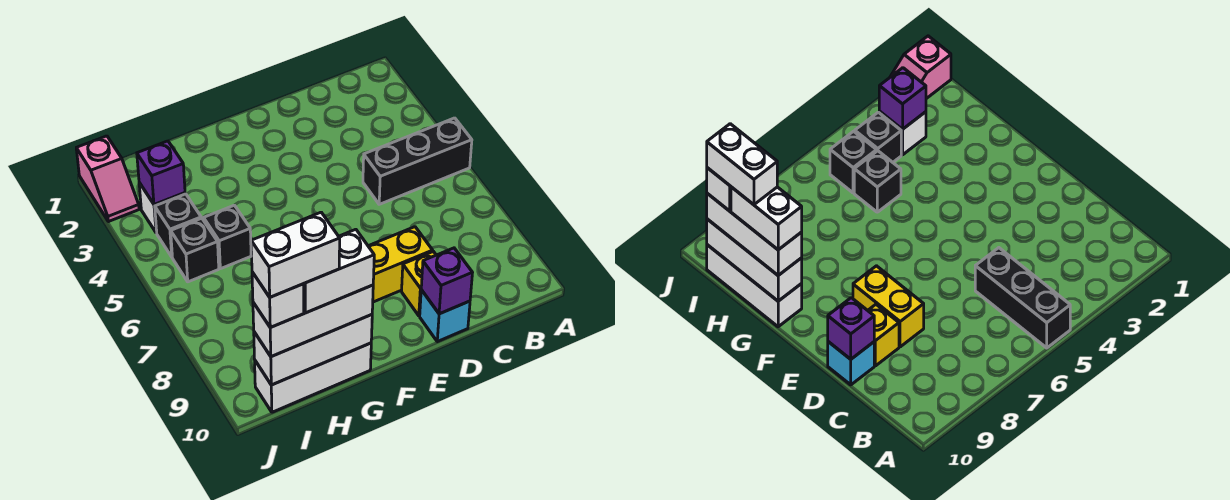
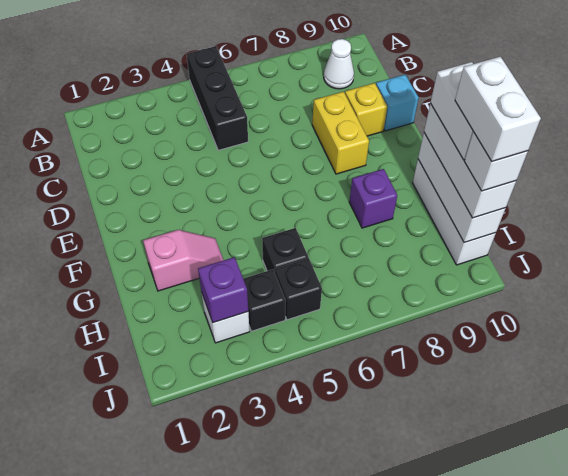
none -> white cone B9 level 1
purple brick D10 level 2 -> purple brick G8 level 1
pink slope J1:J2 level 1 top 1 -> pink slope G2:G3 level 1 top 2

